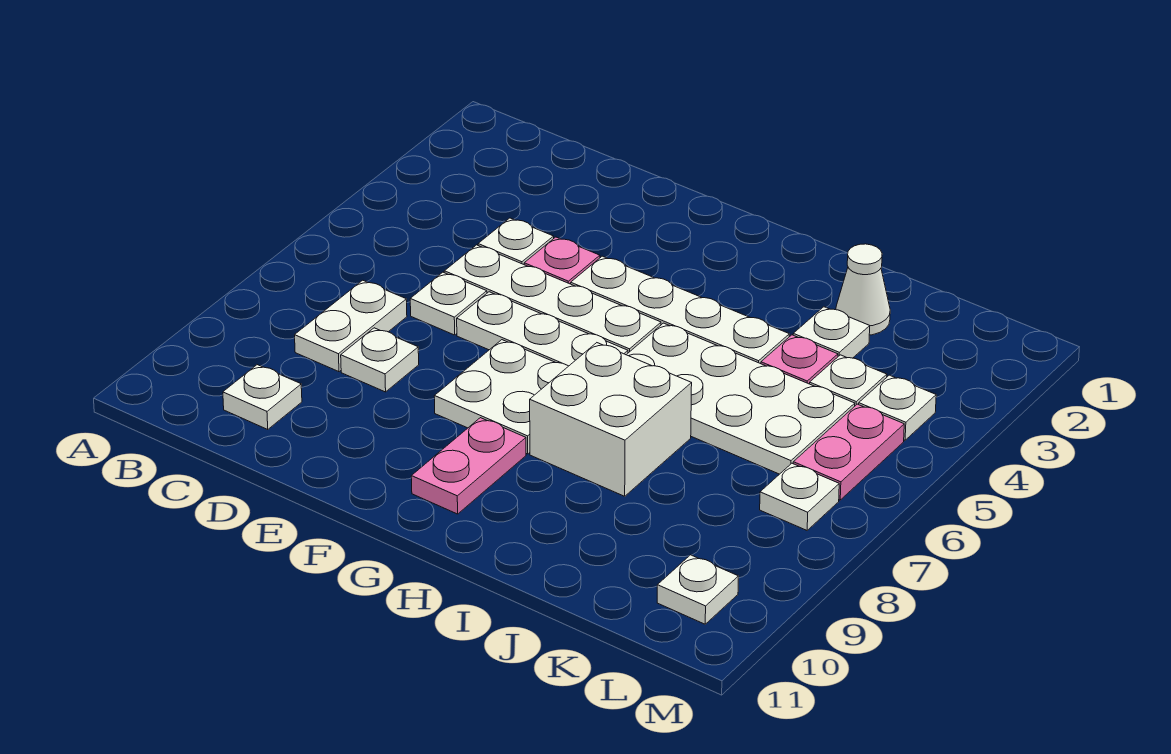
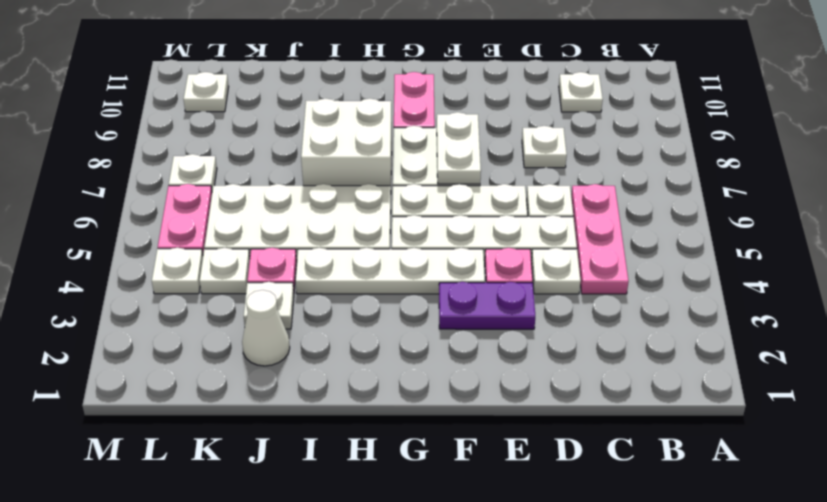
none -> pink plate C4:C6 level 1
white plate C7:C8 level 1 -> white plate F7:F8 level 2
none -> purple plate E3:F3 level 1

